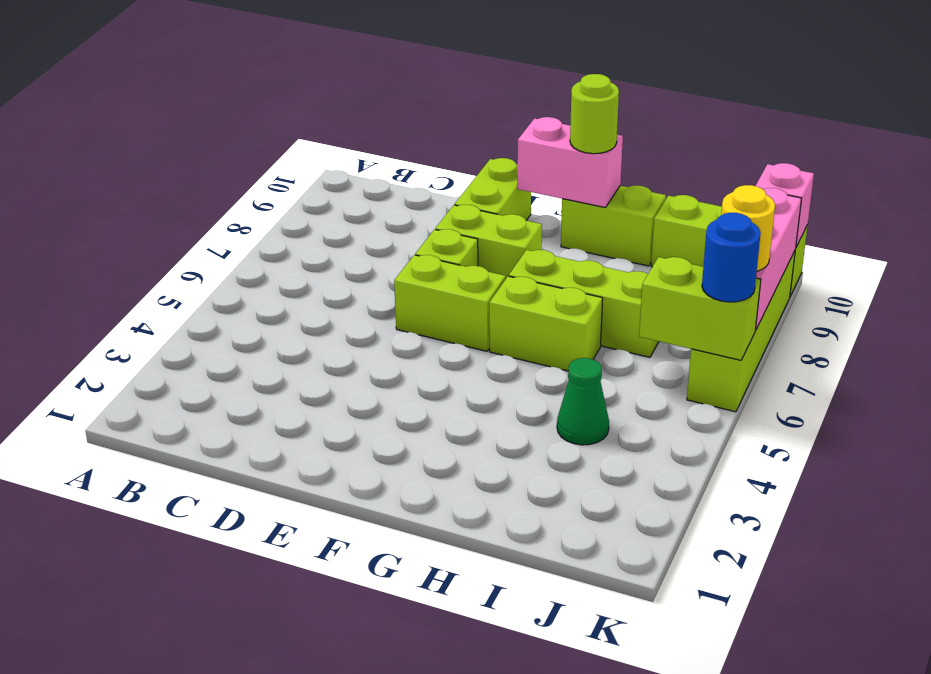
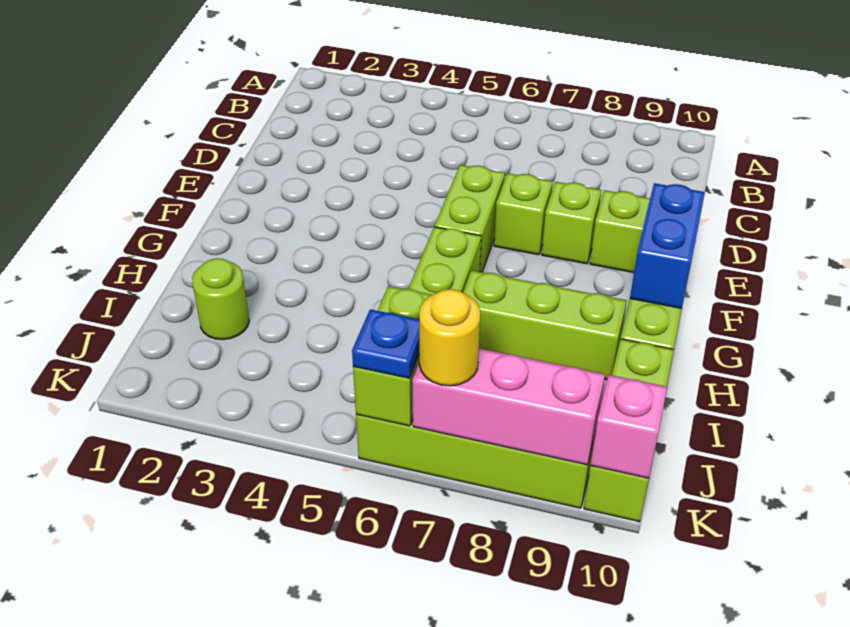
lime brick E8:F8 level 1 -> lime brick E8 level 1
pink brick F10:G10 level 2 -> blue brick F10:G10 level 2
lime brick G7:I7 level 1 -> lime brick H7:H9 level 1
lime round brick G10 level 3 -> lime round brick I2 level 1
green cone I4 level 1 -> none
blue round brick K6 level 3 -> blue plate K6 level 3

